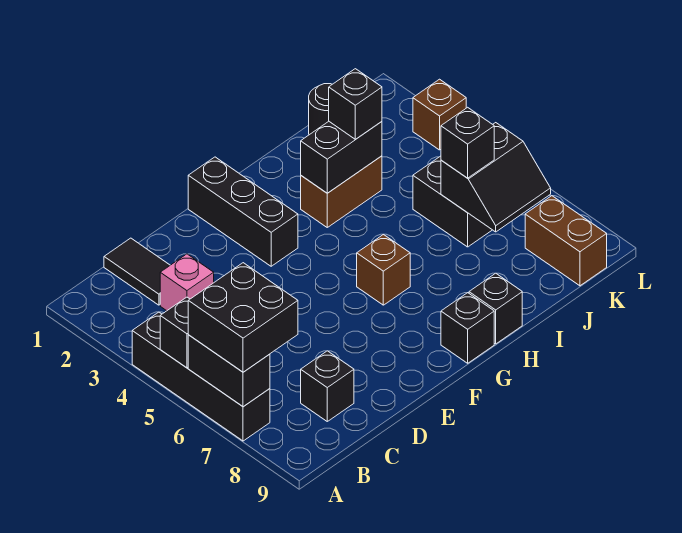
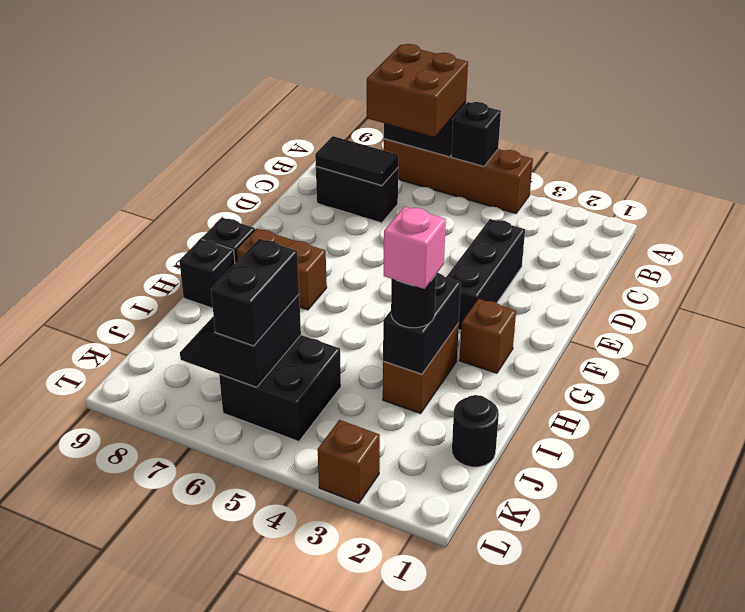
black brick A4:A7 level 1 -> brown brick A4:A7 level 1
black brick A6:B7 level 3 -> brown brick A6:B7 level 3
black tile C1:C2 level 1 -> black tile C7:C8 level 2
pink brick C3 level 1 -> pink brick I3 level 4
black brick C8 level 1 -> black brick C7:C8 level 1
black brick F1:F3 level 1 -> black brick D3:F3 level 1
brown brick G6 level 1 -> brown brick G2 level 1
black brick I3 level 3 -> black round brick I3 level 3
black brick J6 level 3 -> black brick J6:K6 level 3
brown brick K8:K9 level 1 -> brown brick G7:G8 level 1

